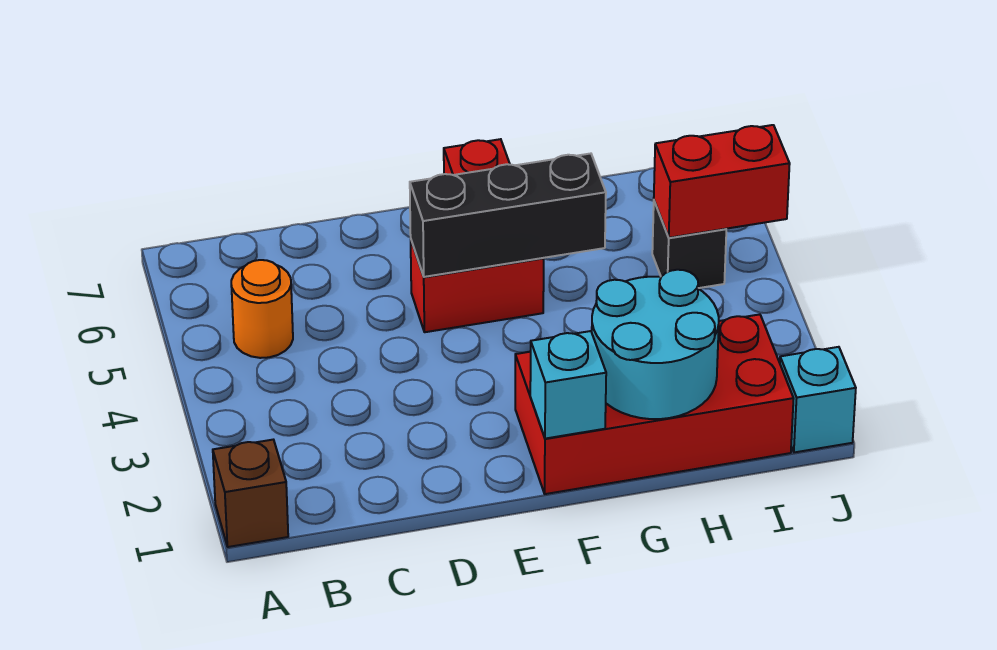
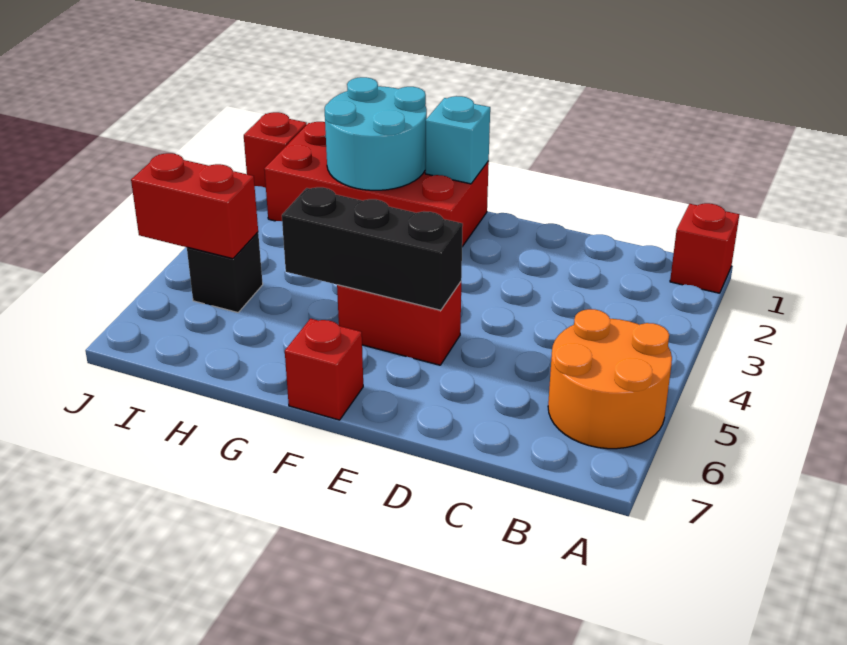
brown brick A1 level 1 -> red brick A1 level 1
orange round brick B5 level 1 -> orange round brick A5:B6 level 1
cyan brick J1 level 1 -> red brick J1 level 1

